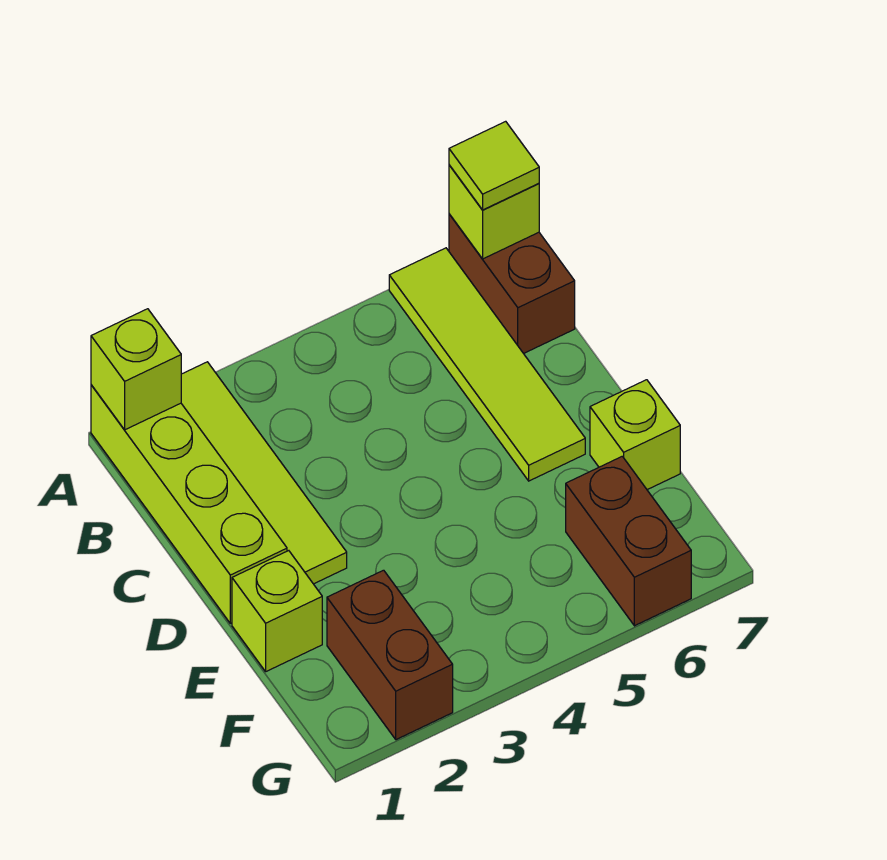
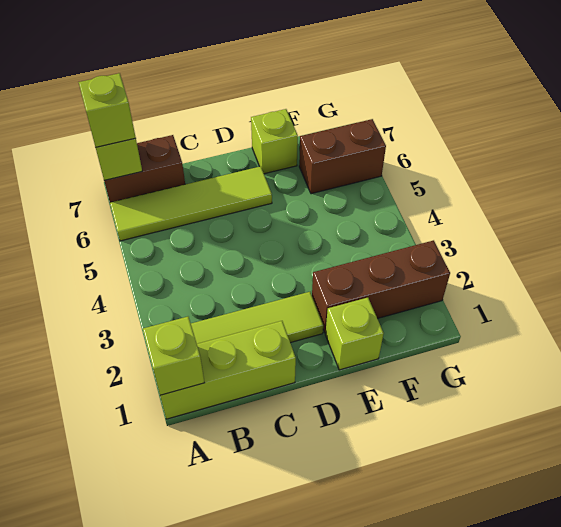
lime brick A1:D1 level 1 -> lime brick A1:C1 level 1
lime tile A7 level 3 -> lime brick A7 level 3
brown brick F2:G2 level 1 -> brown brick E2:G2 level 1

